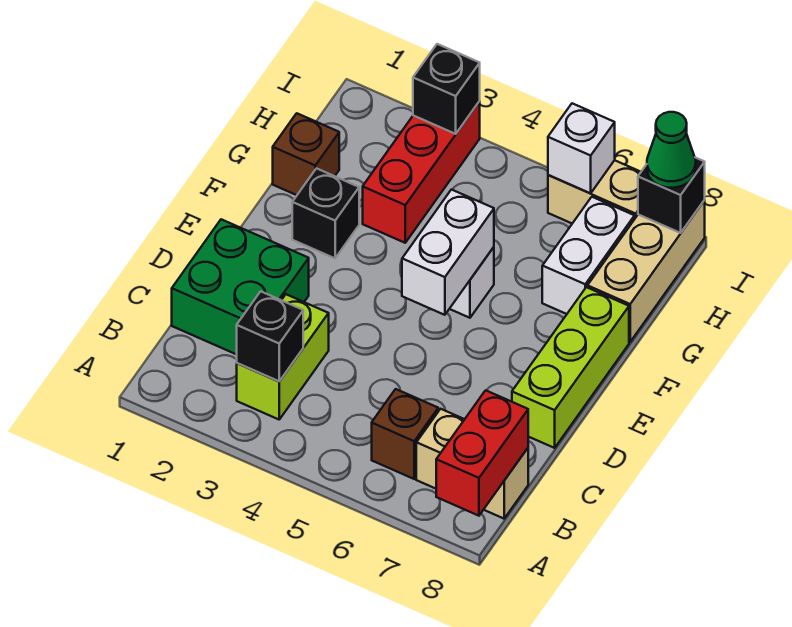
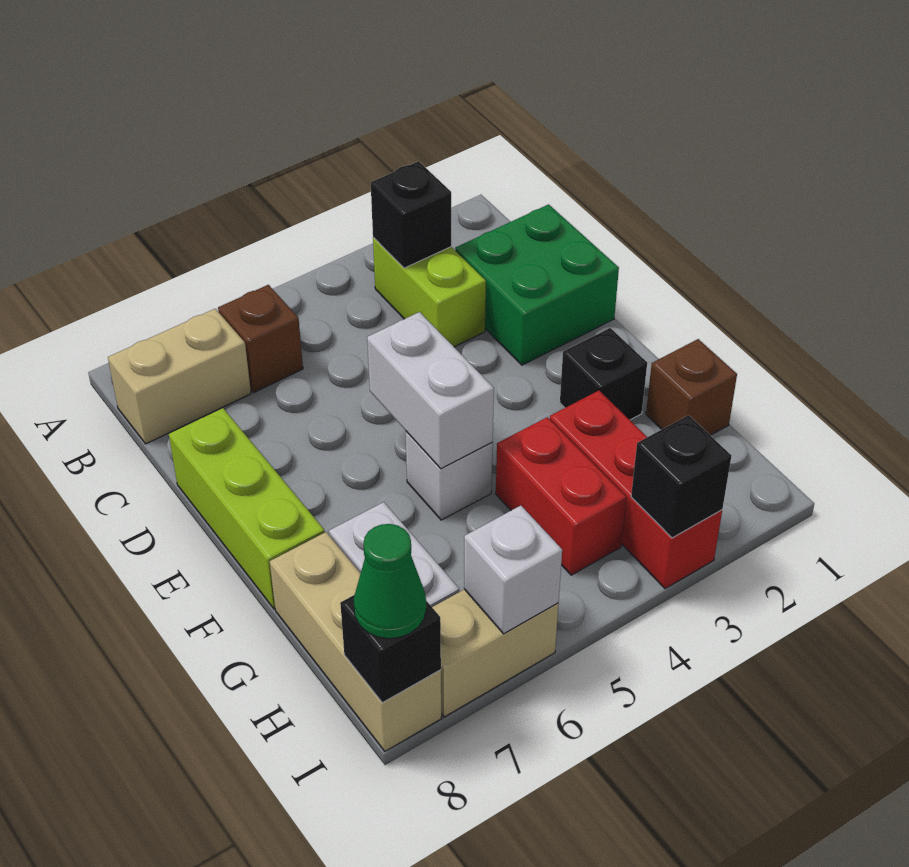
red brick A8:B8 level 2 -> red brick G4:H4 level 1

